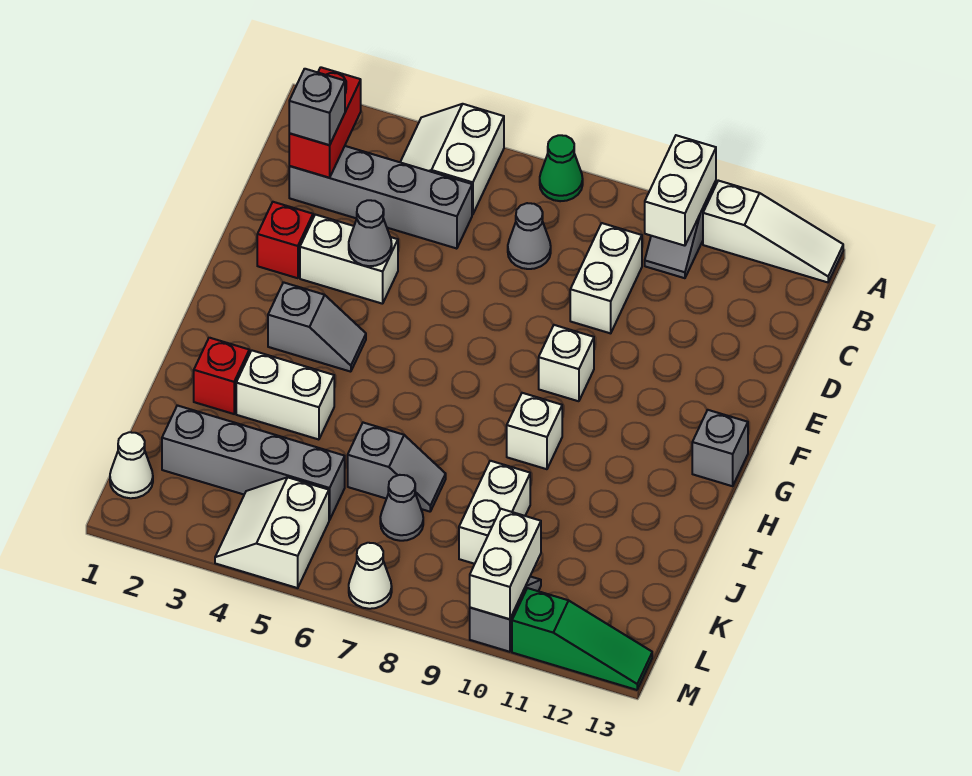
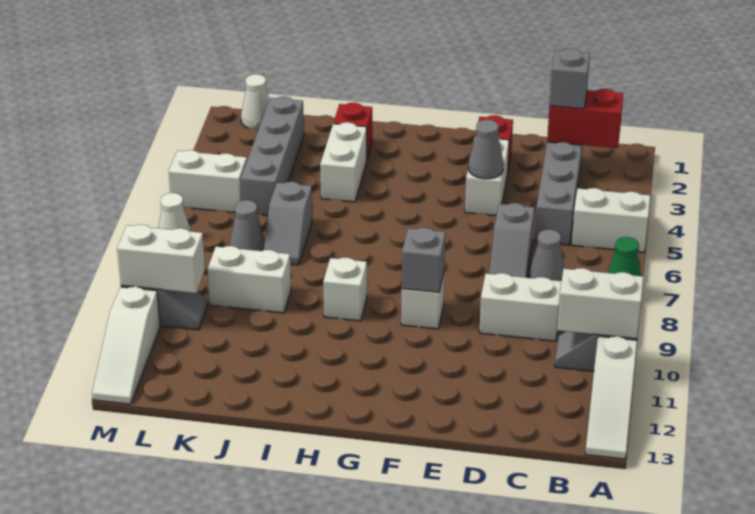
grey slope G3:G4 level 1 top 3 -> grey slope D6:D7 level 1 top 6
grey brick G13 level 1 -> grey brick F9 level 2
green slope M11:M13 level 1 top 11 -> white slope M11:M13 level 1 top 11

